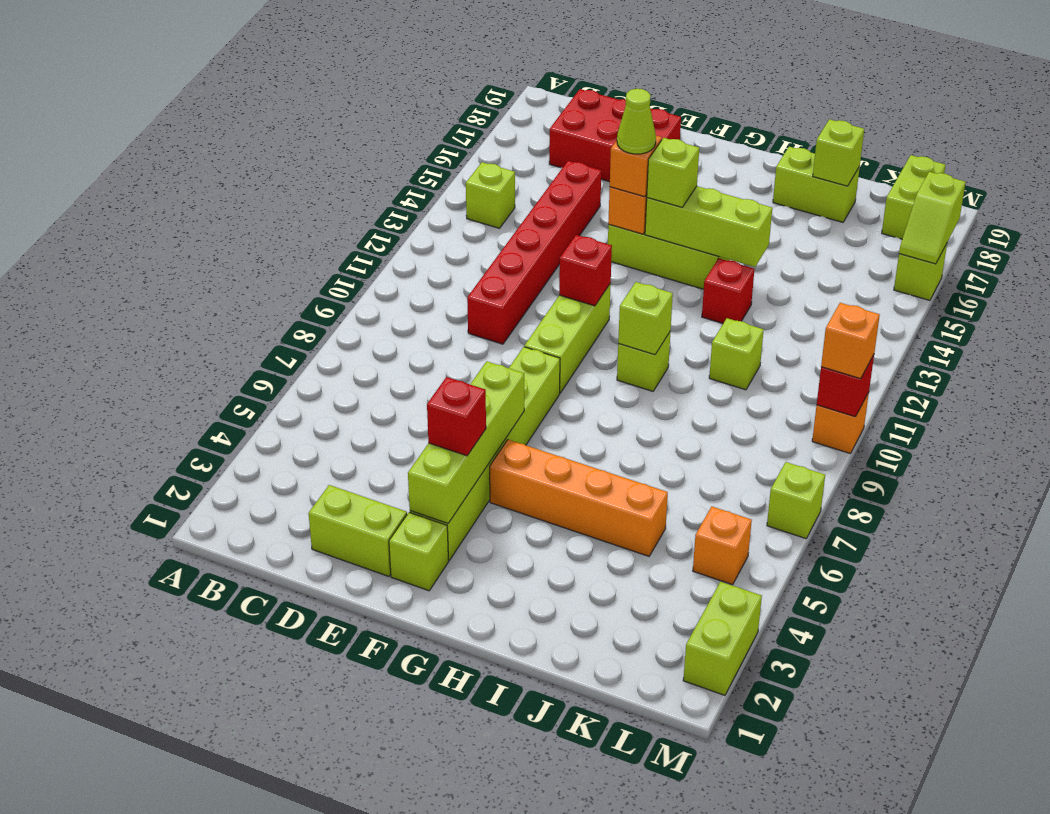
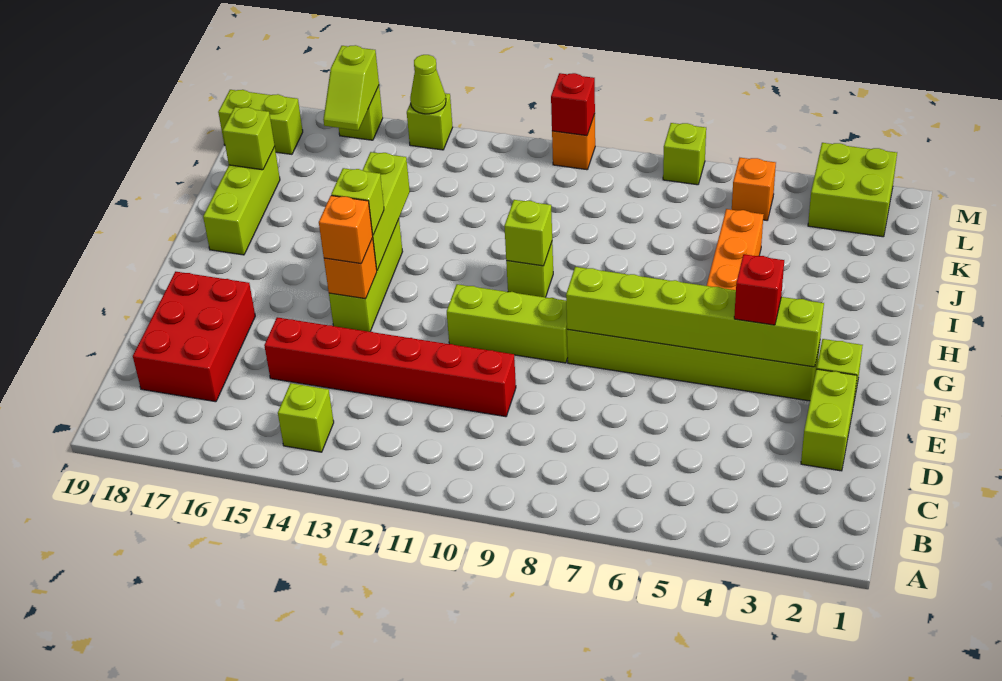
lime brick F3:F6 level 2 -> lime brick F3:F8 level 2
red brick F11 level 2 -> none
lime cone F14 level 4 -> lime cone M14 level 2
red brick I13 level 1 -> none
lime brick I18:J18 level 1 -> lime brick H18:J18 level 1
lime brick J11 level 1 -> lime brick M14 level 1
lime brick M2:M3 level 1 -> lime brick L2:M3 level 1
orange brick M10 level 3 -> none
lime slope M16:M17 level 2 top 17 -> lime slope L16:M16 level 2 top M

